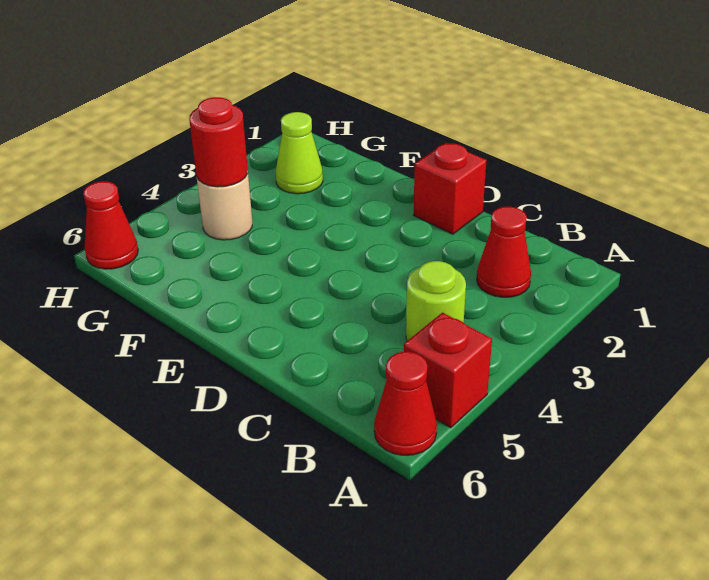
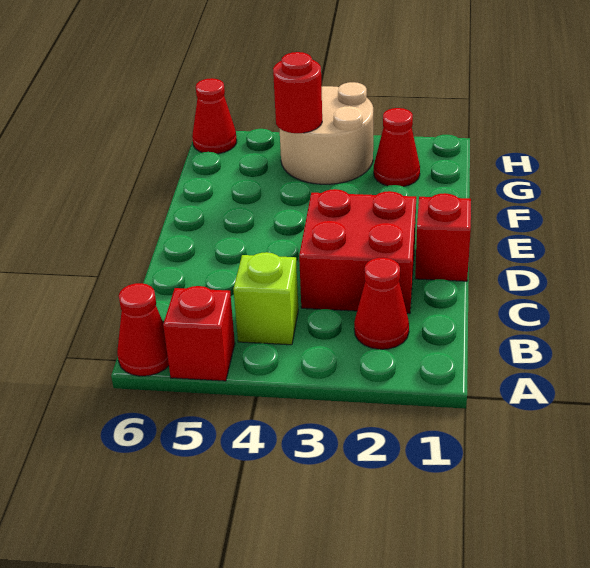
lime round brick B4 level 1 -> lime brick B4 level 1
none -> red brick C2:D3 level 1
lime cone G2 level 1 -> red cone G2 level 1
tan round brick G4 level 1 -> tan round brick G3:H4 level 1

